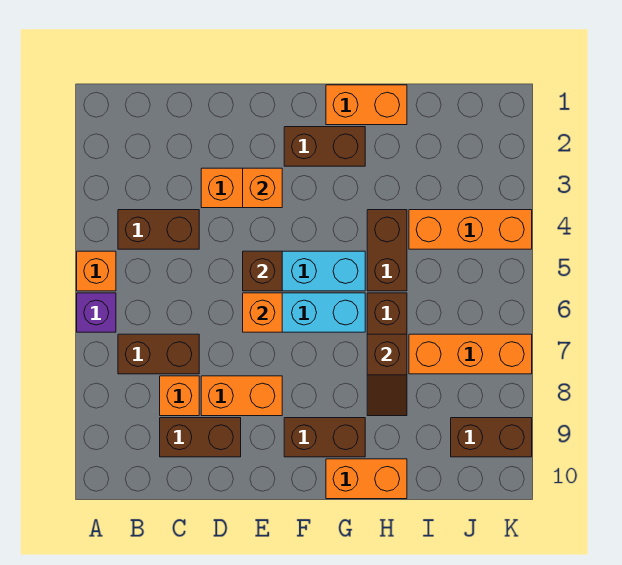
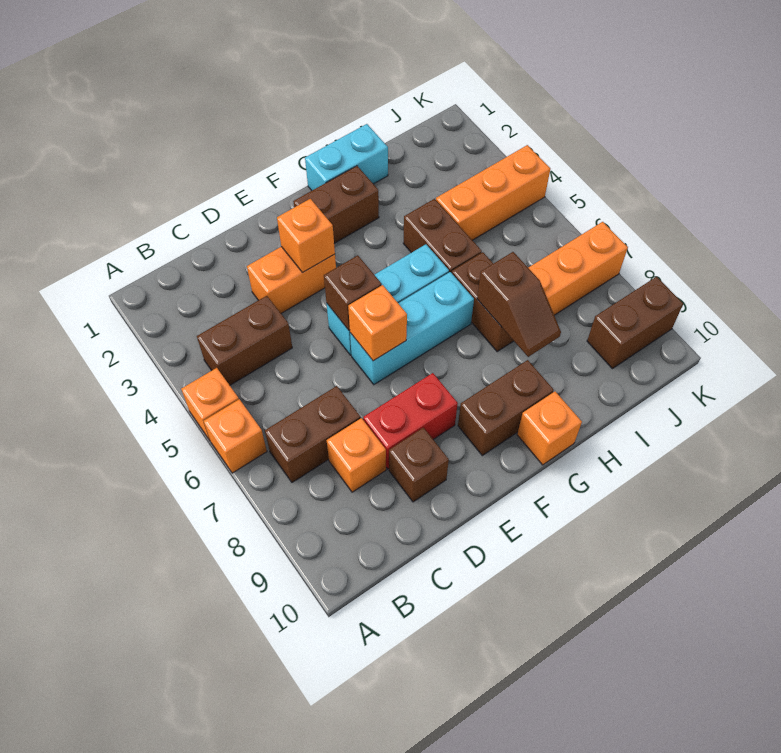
purple brick A6 level 1 -> orange brick A6 level 1
brown brick C9:D9 level 1 -> brown brick D9 level 1
orange brick D8:E8 level 1 -> red brick D8:E8 level 1
orange brick G1:H1 level 1 -> cyan brick G1:H1 level 1
orange brick G10:H10 level 1 -> orange brick G10 level 1

